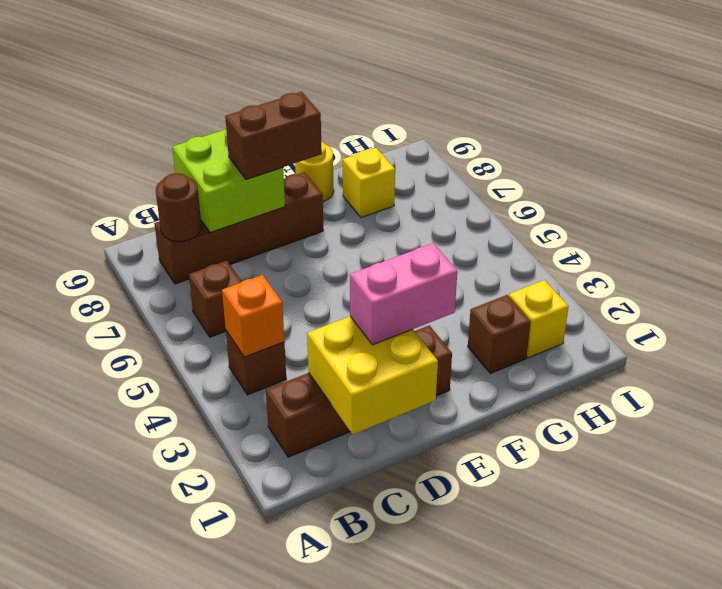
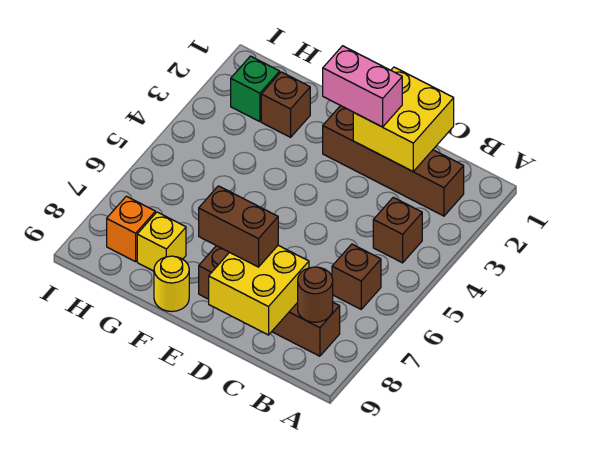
orange brick B4 level 2 -> orange brick H8 level 1
lime brick C8:D9 level 2 -> yellow brick C8:D9 level 2
yellow brick H2 level 1 -> green brick H2 level 1

